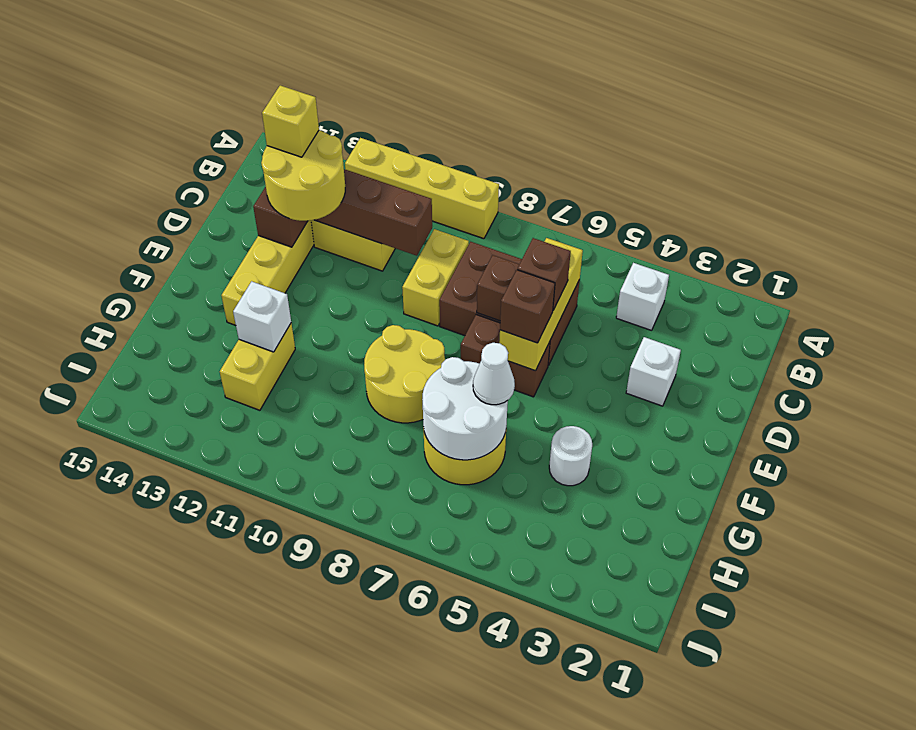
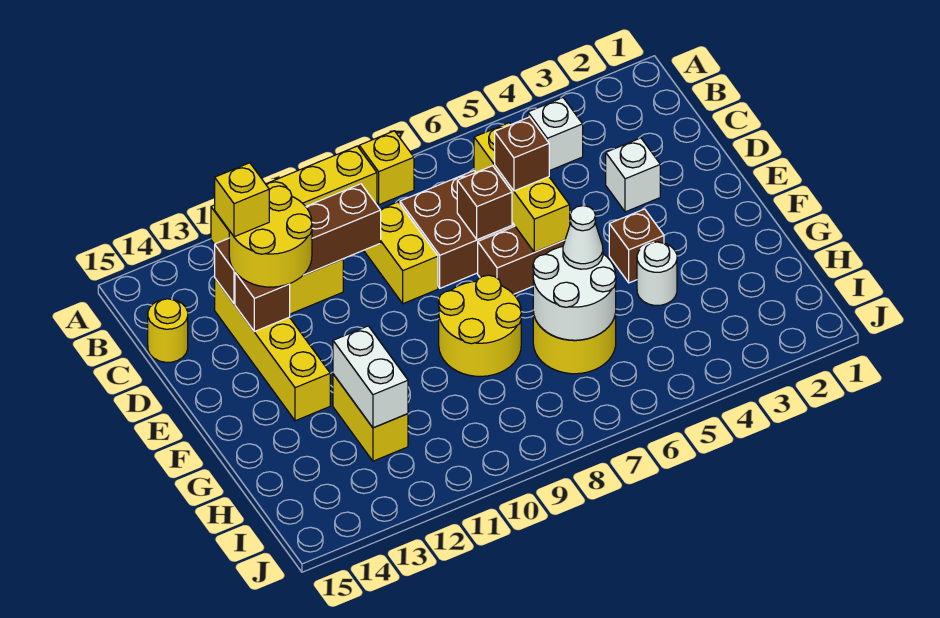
none -> yellow brick A8 level 1
none -> yellow round brick C15 level 1
brown brick E6 level 3 -> brown brick F4 level 1
white brick G12 level 2 -> white brick G12:H12 level 2

